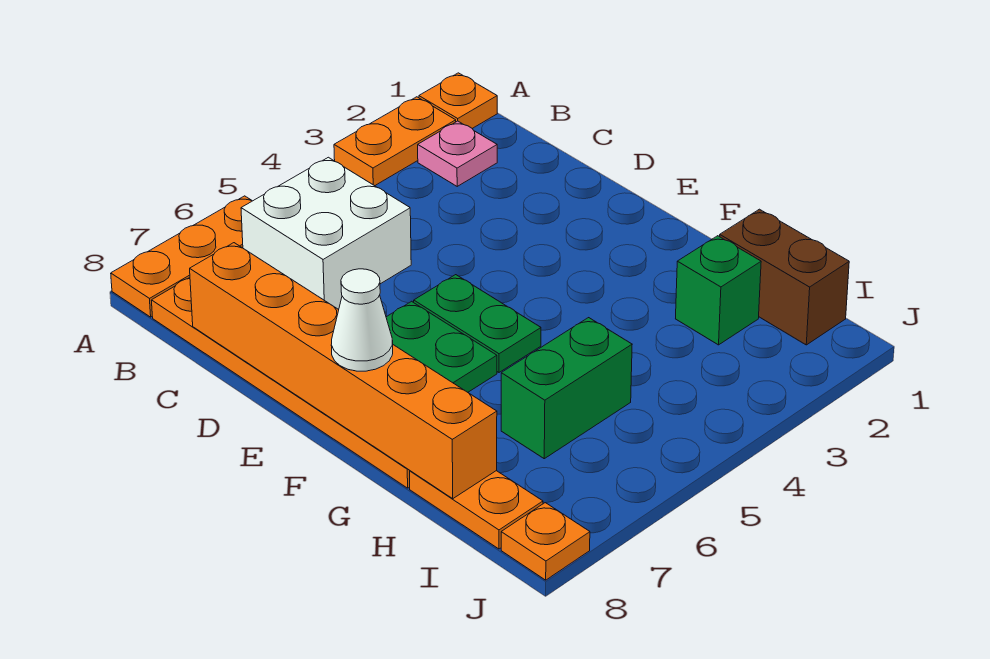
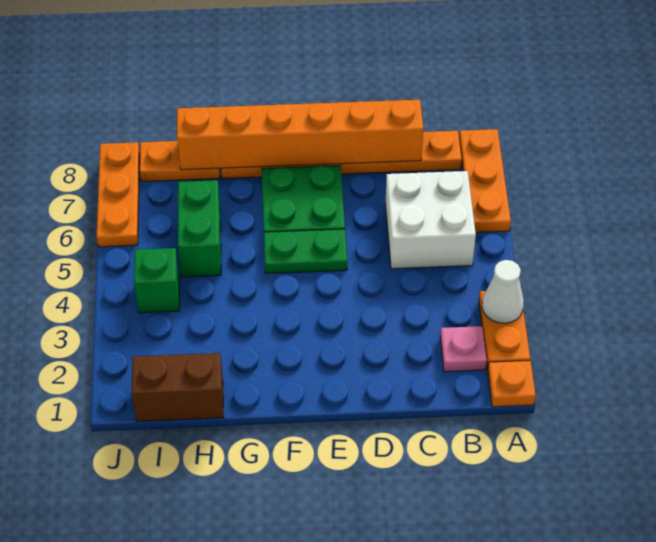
white cone F8 level 3 -> white cone A3 level 2
green brick H2 level 1 -> green brick I4 level 1
orange plate J8 level 1 -> orange plate J6:J8 level 1

